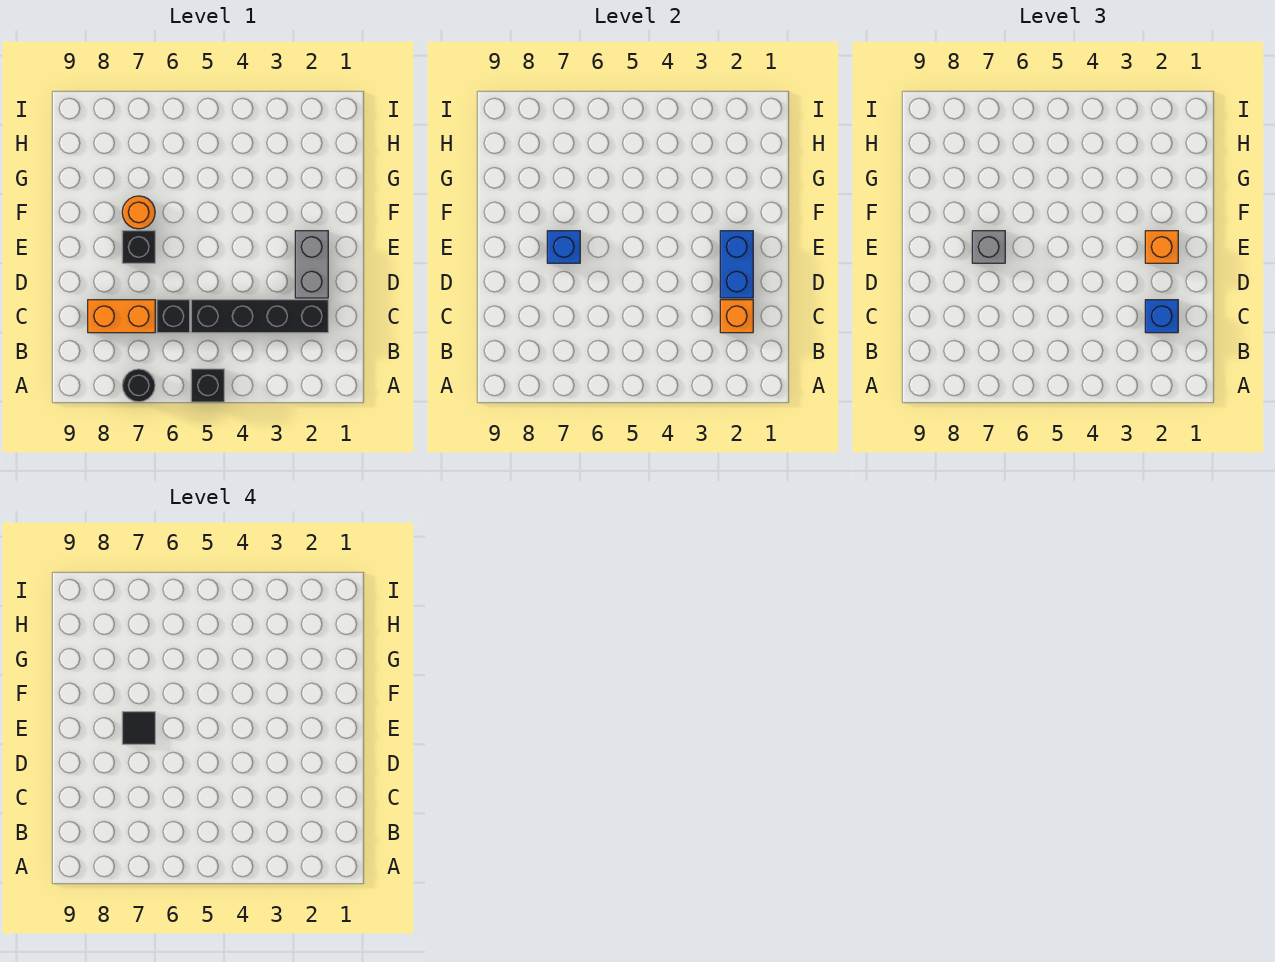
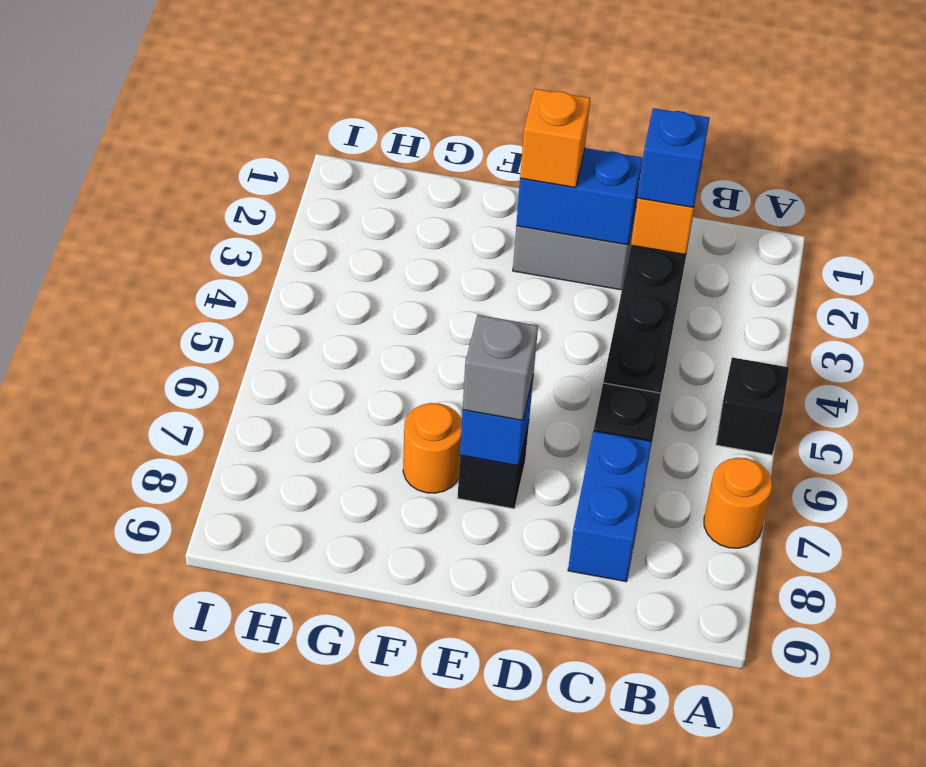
black round brick A7 level 1 -> orange round brick A7 level 1
orange brick C7:C8 level 1 -> blue brick C7:C8 level 1
black tile E7 level 4 -> none

